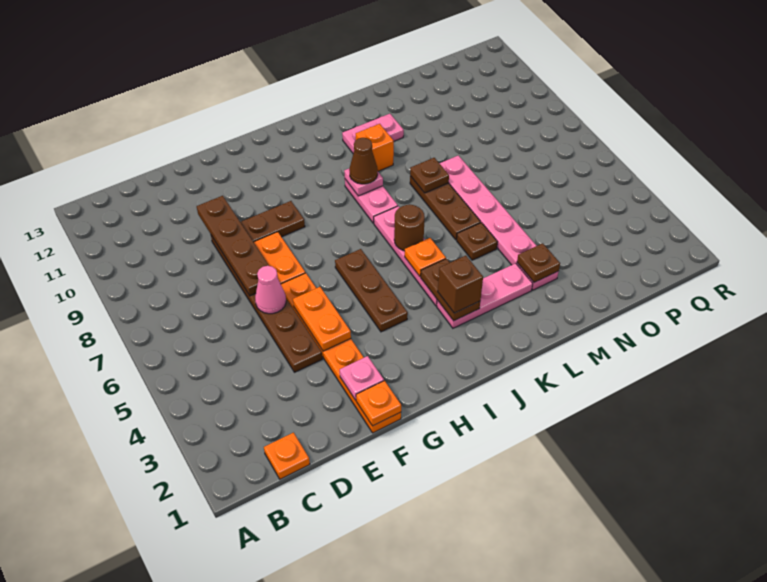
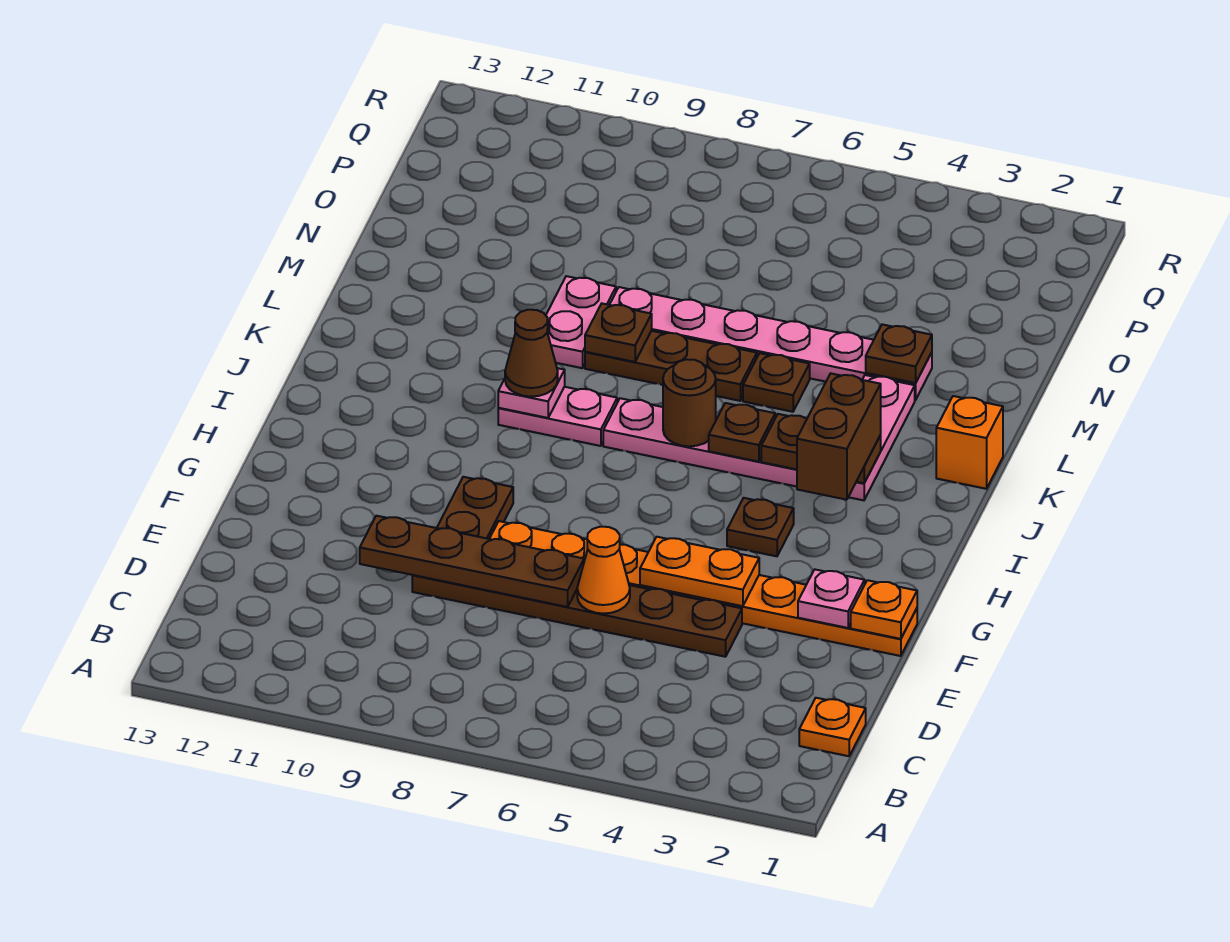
pink cone E6 level 2 -> orange cone E6 level 2
brown plate H4:H6 level 1 -> brown plate H4 level 1
brown brick J3 level 3 -> brown brick I3:J3 level 3
orange plate J5 level 2 -> brown plate J5 level 2
orange brick K10 level 1 -> orange brick K1 level 1
pink plate K11:L11 level 1 -> pink plate L9:M9 level 1

